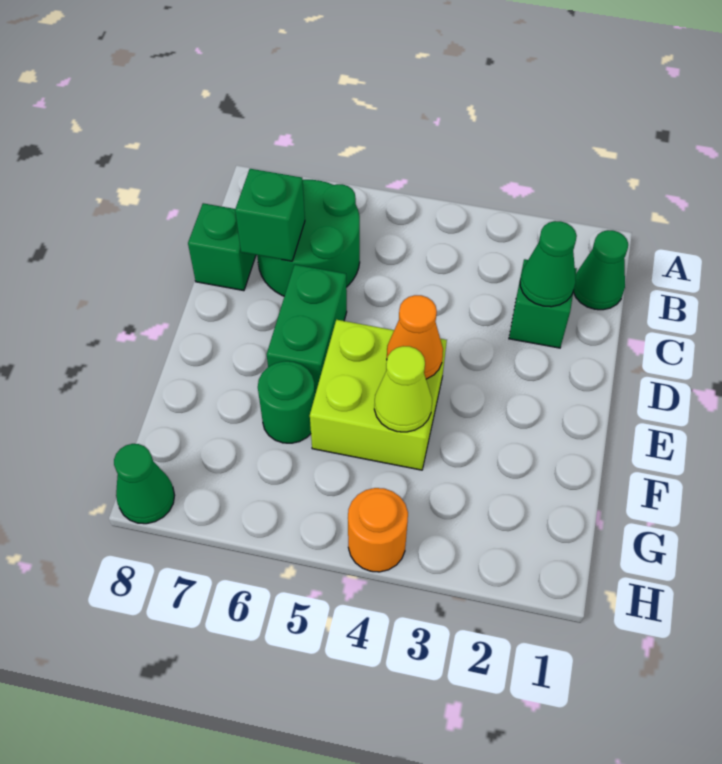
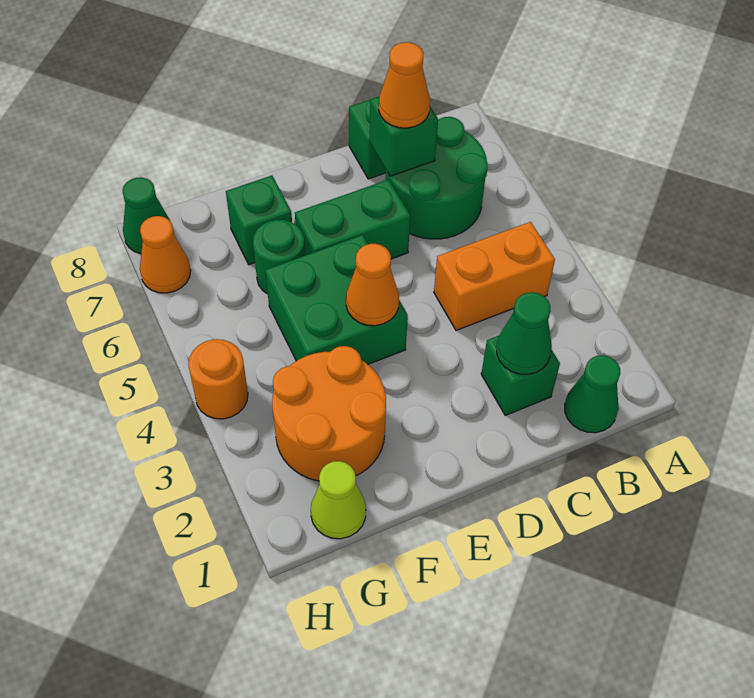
none -> orange brick B4:C4 level 1
none -> orange cone C7 level 3
lime brick E4:F5 level 1 -> green brick E4:F5 level 1
none -> orange round brick F2:G3 level 1
lime cone F4 level 2 -> lime cone G1 level 1
none -> green brick F7 level 1
none -> orange cone H7 level 1

